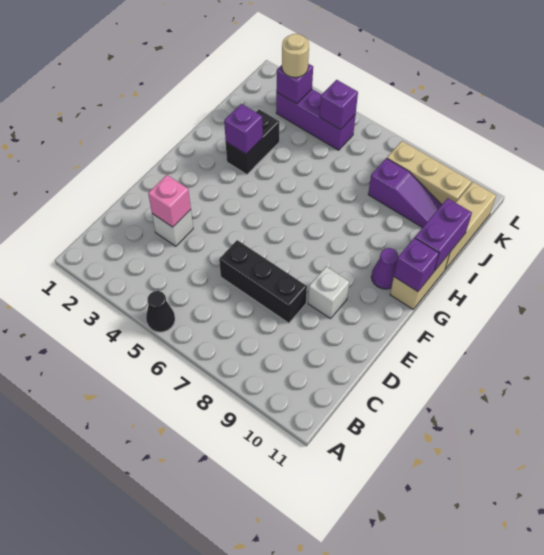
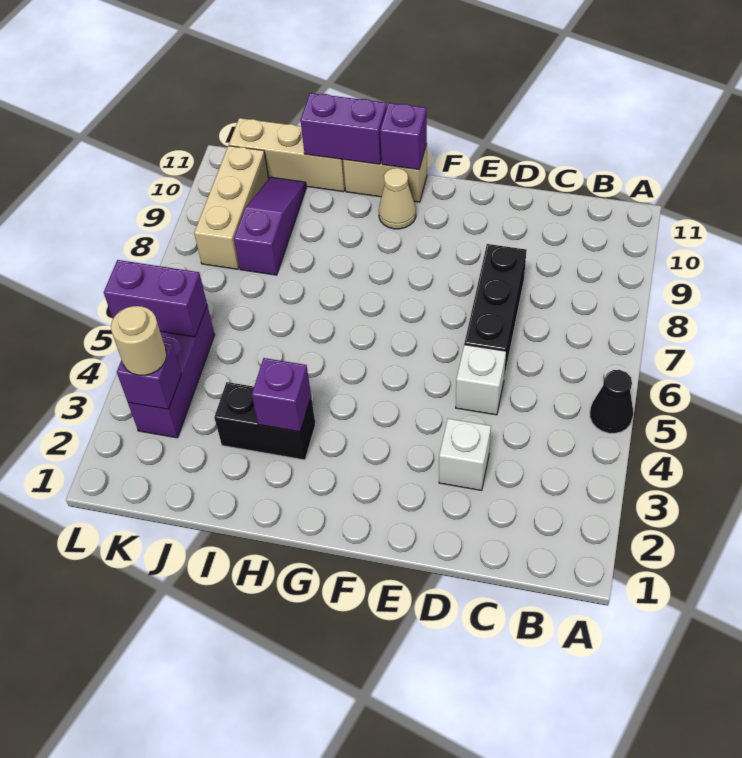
pink brick D3 level 2 -> none
white brick E9 level 1 -> white brick D5 level 1
purple cone G10 level 1 -> tan cone G10 level 1
purple brick K5 level 2 -> purple brick K5:L5 level 2

